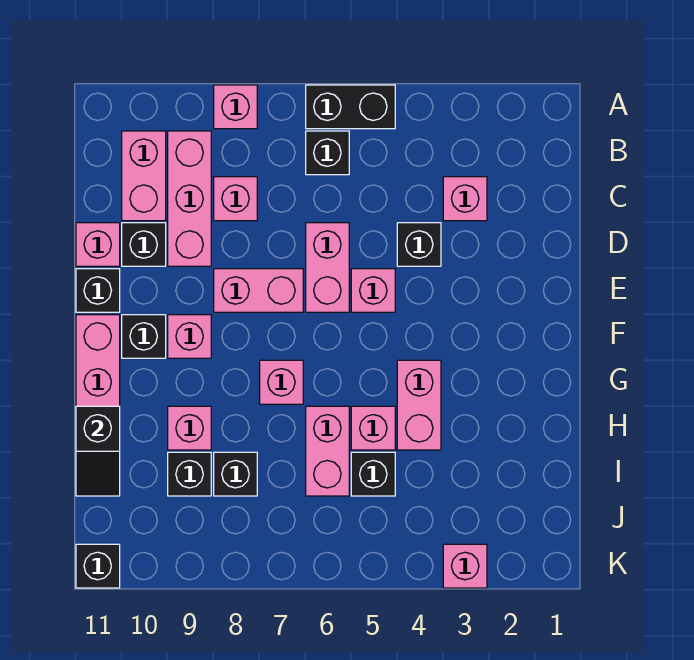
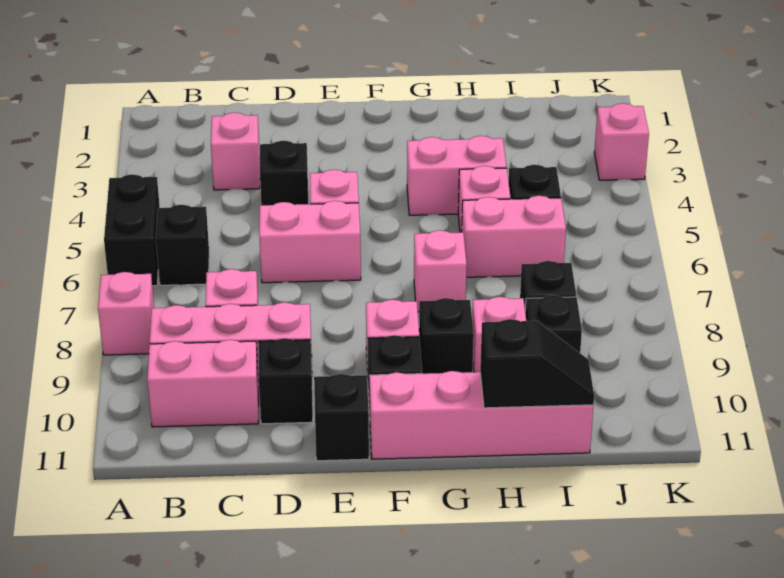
pink brick D11 level 1 -> none
pink brick E7:E8 level 1 -> none
black brick K11 level 1 -> black brick G9 level 1

